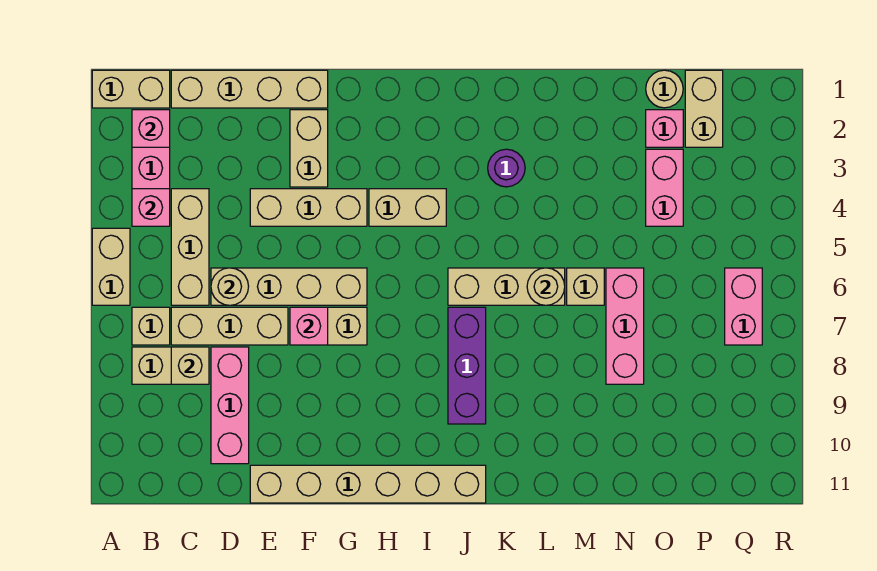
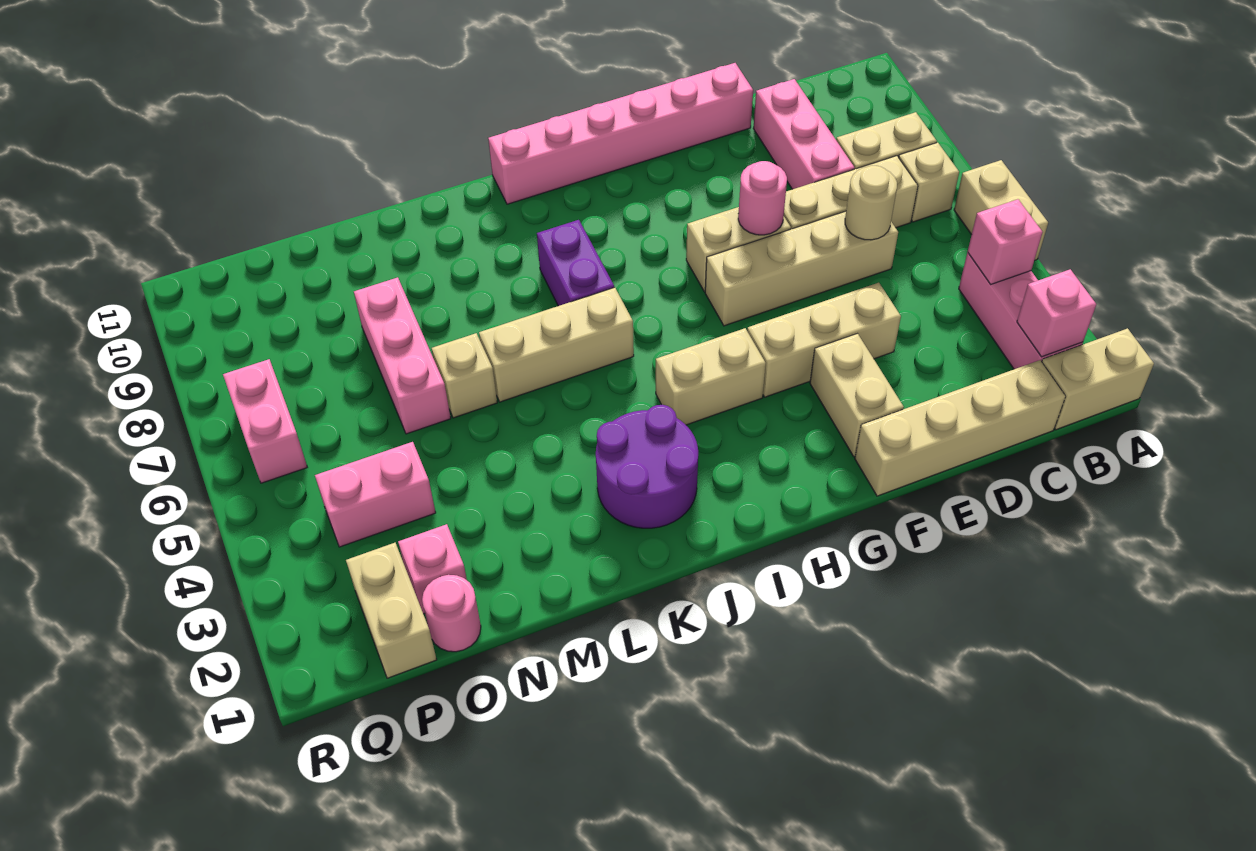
tan brick C4:C6 level 1 -> none
tan brick C8 level 2 -> none
tan brick E11:J11 level 1 -> pink brick E11:J11 level 1
pink brick F7 level 2 -> pink round brick F7 level 2
purple brick J7:J9 level 1 -> purple brick J7:J8 level 1
purple round brick K3 level 1 -> purple round brick J2:K3 level 1
tan round brick L6 level 2 -> none
tan round brick O1 level 1 -> pink round brick O1 level 1
pink brick O3:O4 level 1 -> pink brick O4:P4 level 1

